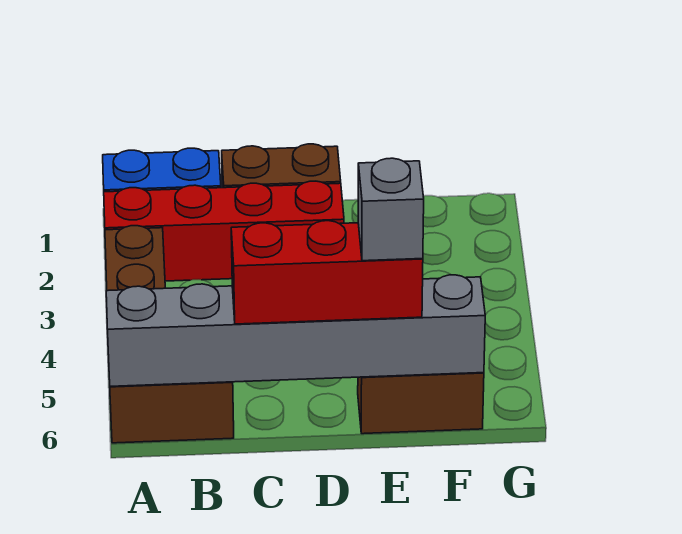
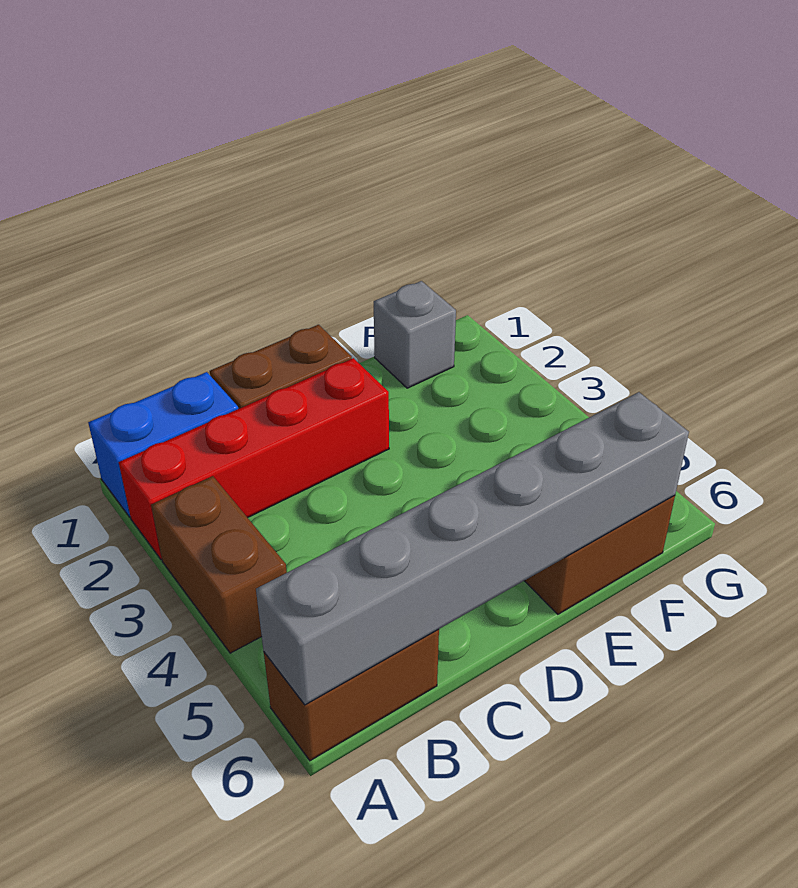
red brick C6:E6 level 3 -> none
grey brick E6 level 4 -> grey brick F1 level 1

